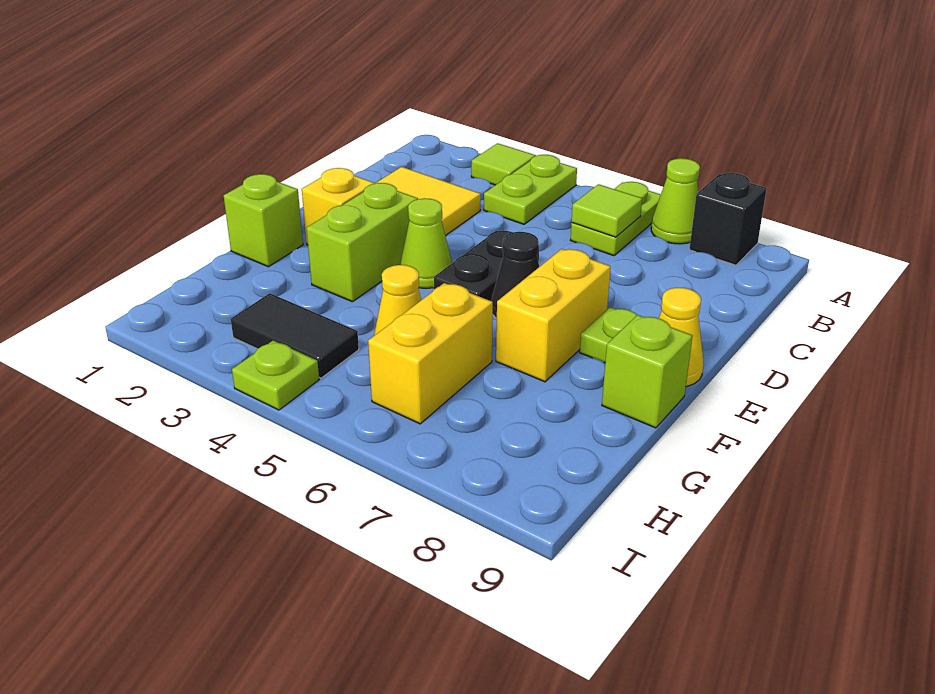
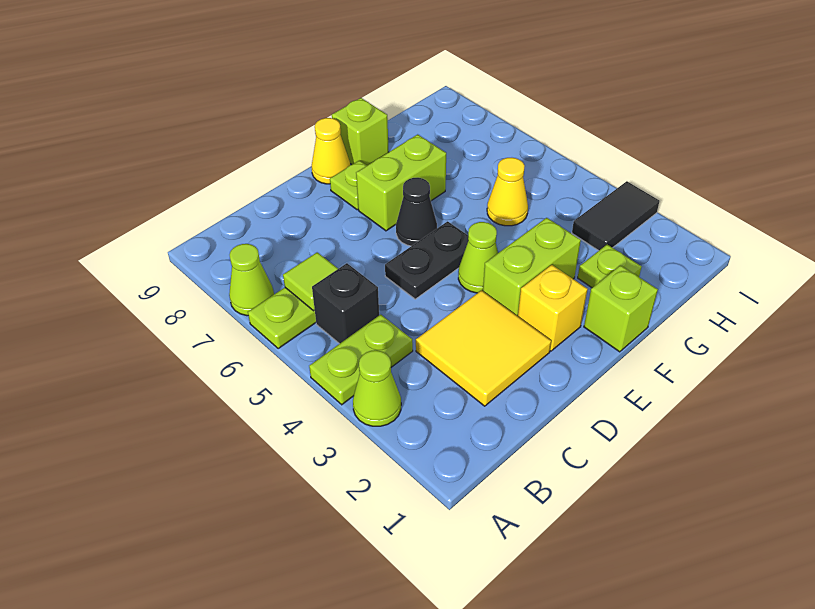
lime tile A3 level 1 -> lime cone A3 level 1
black brick A8 level 1 -> black brick B5 level 1
yellow brick E7:F7 level 1 -> lime brick E7:F7 level 1
yellow brick G6:H6 level 1 -> none
black tile H3:H4 level 1 -> black tile H3:I3 level 1
lime plate I4 level 1 -> lime plate G2 level 1

